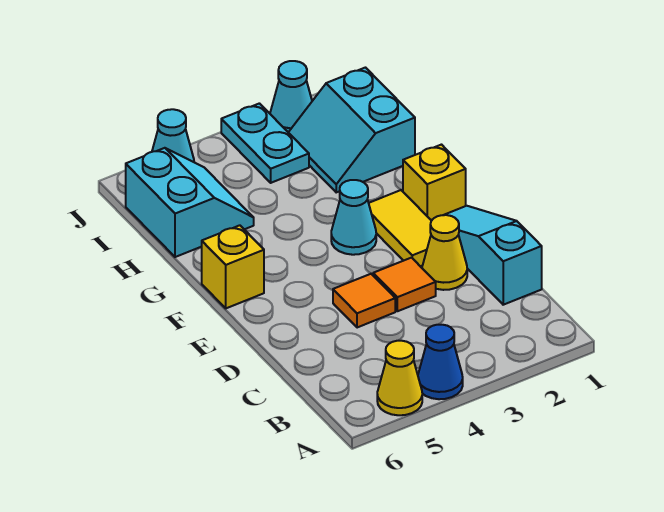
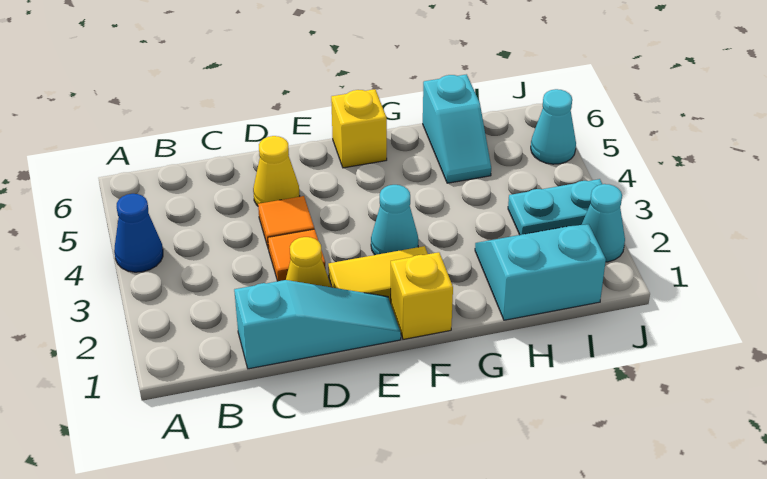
yellow cone A5 level 1 -> yellow cone D5 level 1
cyan slope H5:I6 level 1 top 6 -> cyan slope H5:H6 level 1 top 6

